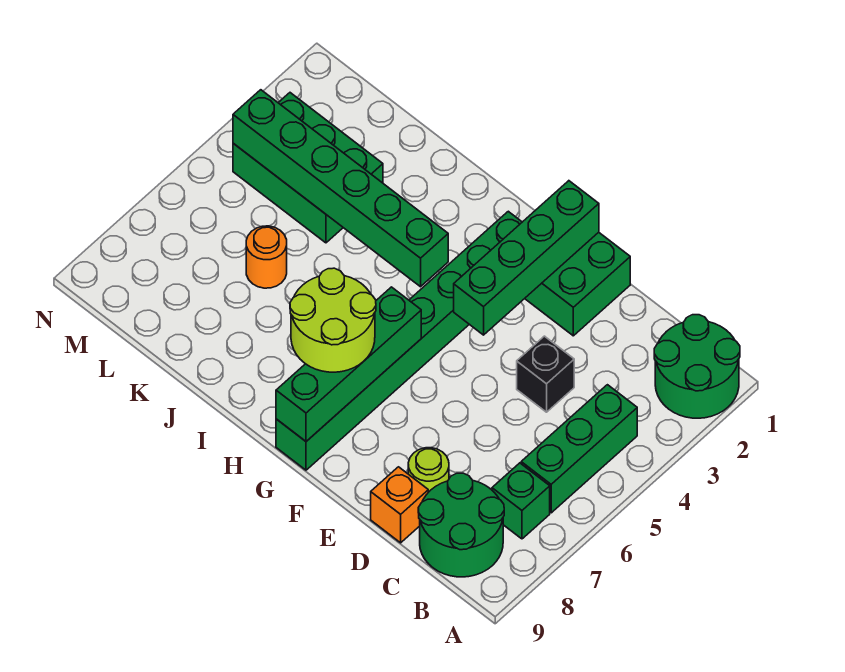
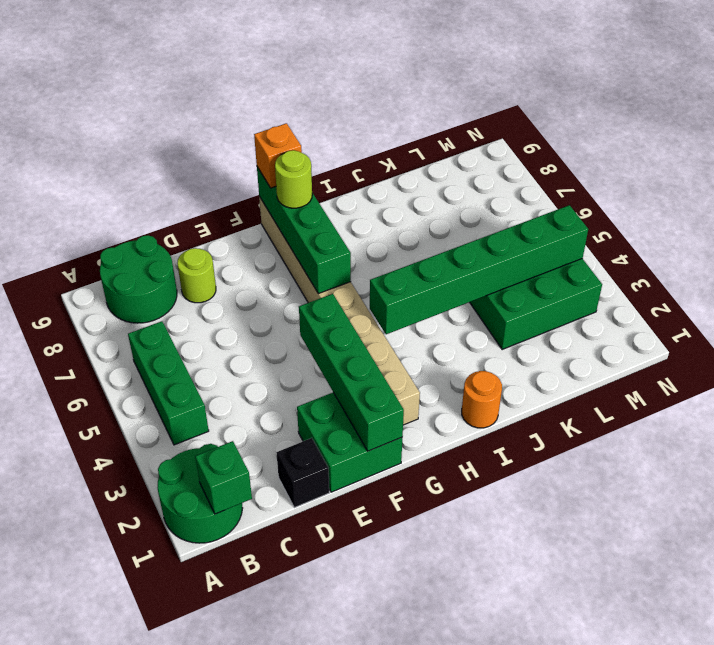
green brick B7 level 1 -> green brick B1 level 2
black brick D4 level 1 -> black brick D1 level 1
orange brick D9 level 1 -> orange brick G9 level 3
green brick G2:G9 level 1 -> tan brick G2:G9 level 1
lime round brick G7:H8 level 3 -> lime round brick G8 level 3
orange round brick K6 level 1 -> orange round brick I1 level 1

